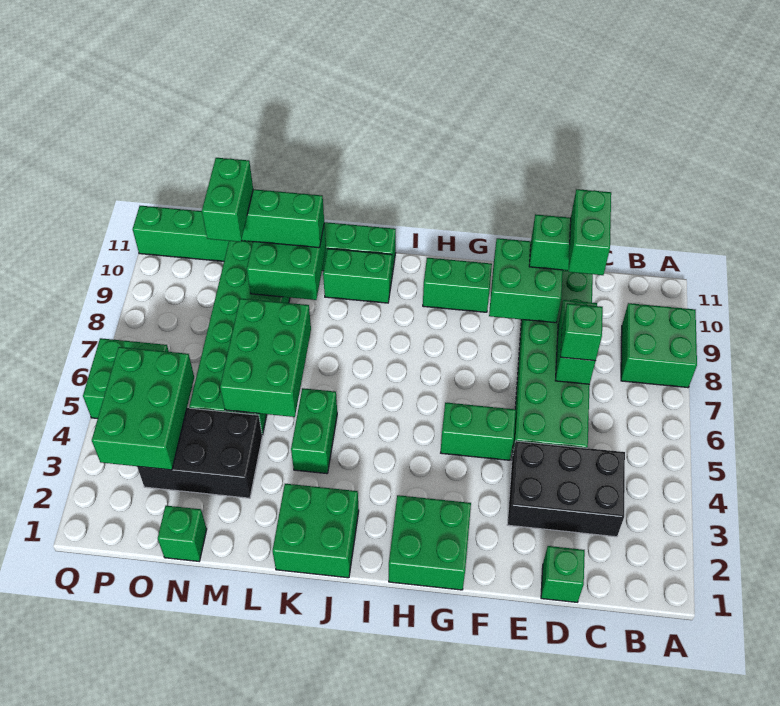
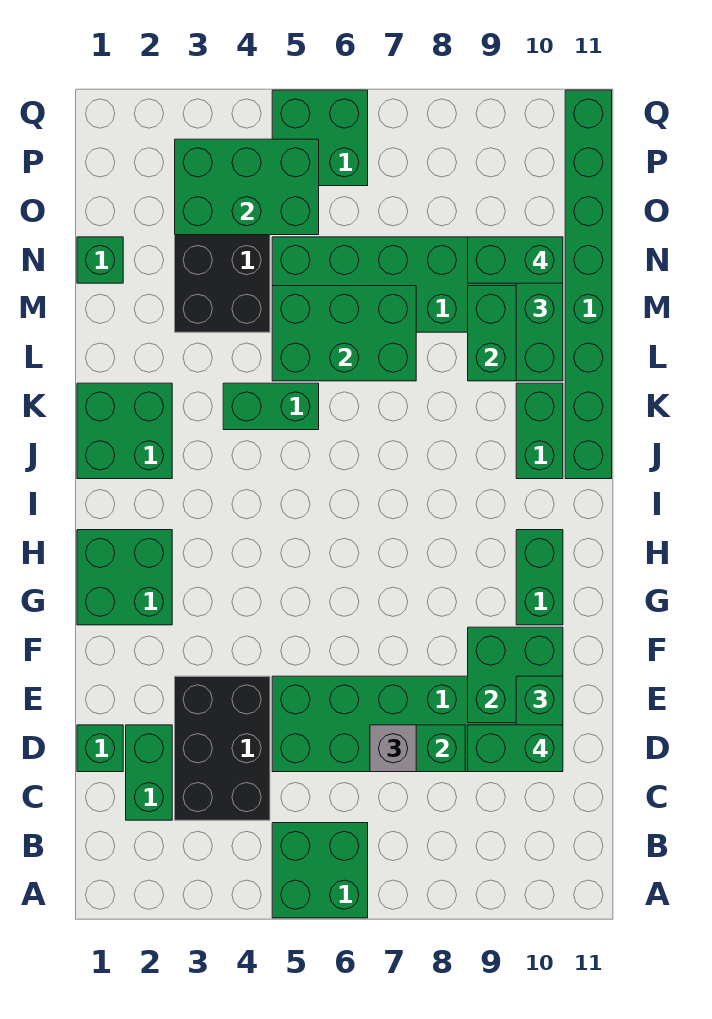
green brick A8:B9 level 1 -> green brick A5:B6 level 1
green brick D7 level 3 -> grey brick D7 level 3
green brick F5:G5 level 1 -> green brick C2:D2 level 1

